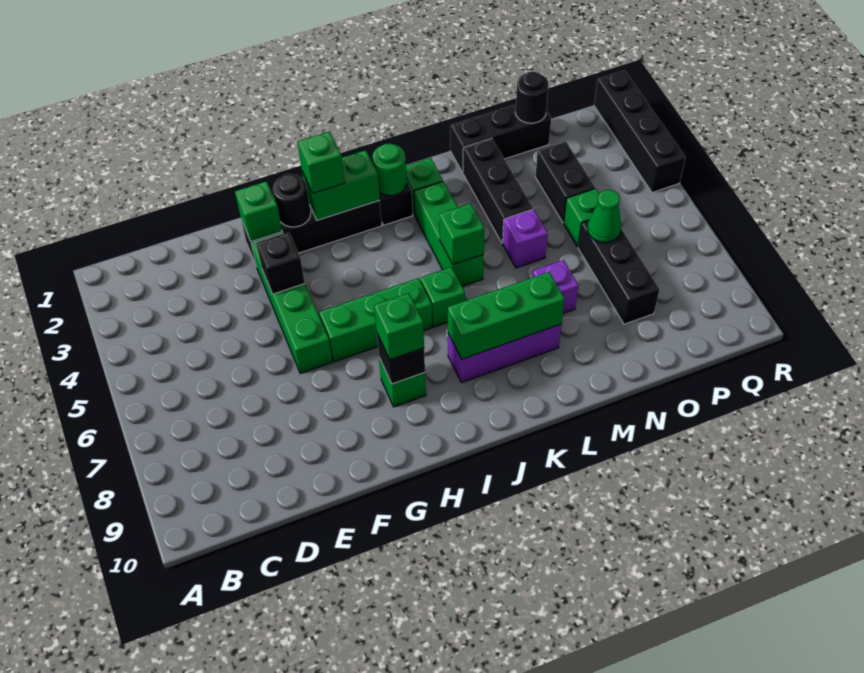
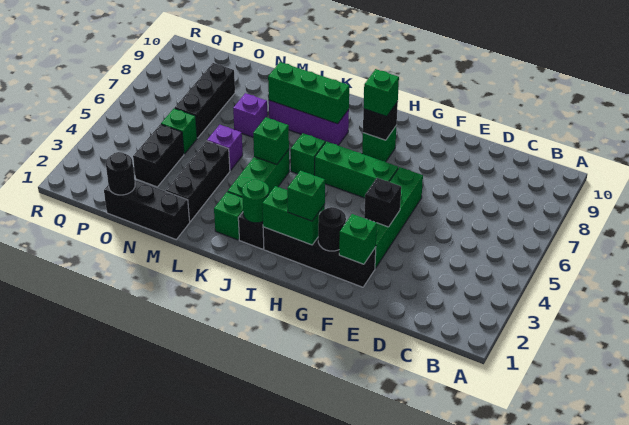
green cone O6 level 2 -> none
black brick R1:R4 level 1 -> none

